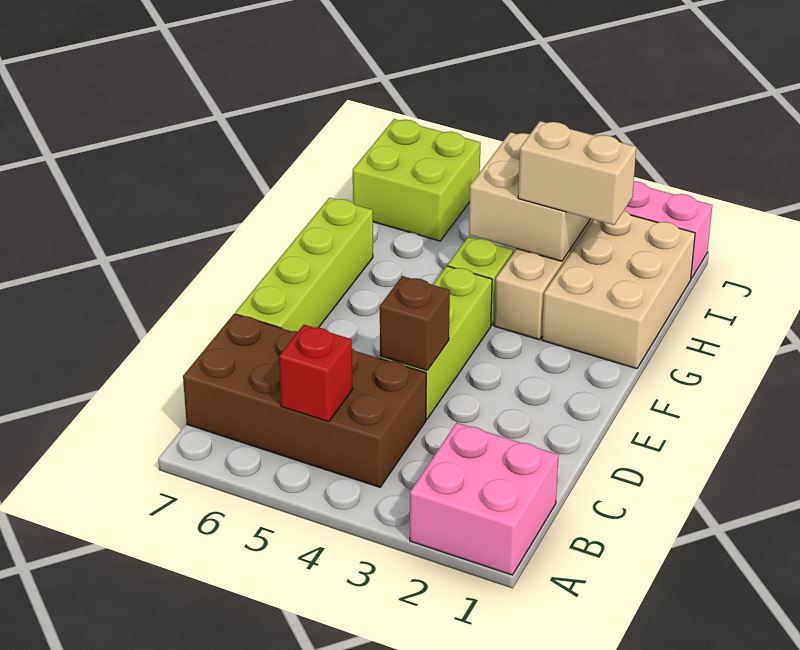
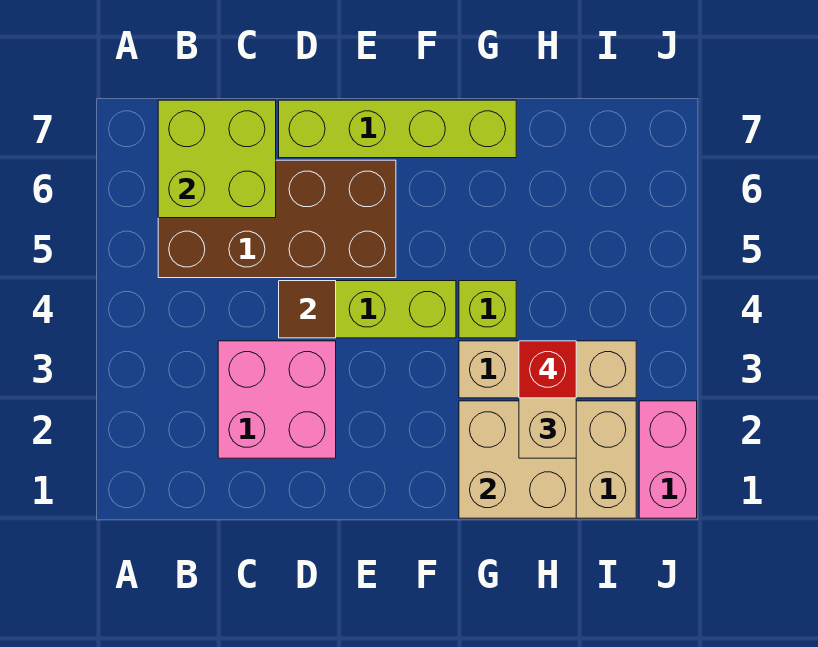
pink brick A1:B2 level 1 -> pink brick C2:D3 level 1
brown brick B4:C7 level 1 -> brown brick B5:E6 level 1
red brick B5 level 2 -> red brick H3 level 4
brown brick D4 level 2 -> brown tile D4 level 2
tan brick H3:I4 level 2 -> tan brick G1:H2 level 2
lime brick I6:J7 level 1 -> lime brick B6:C7 level 2

